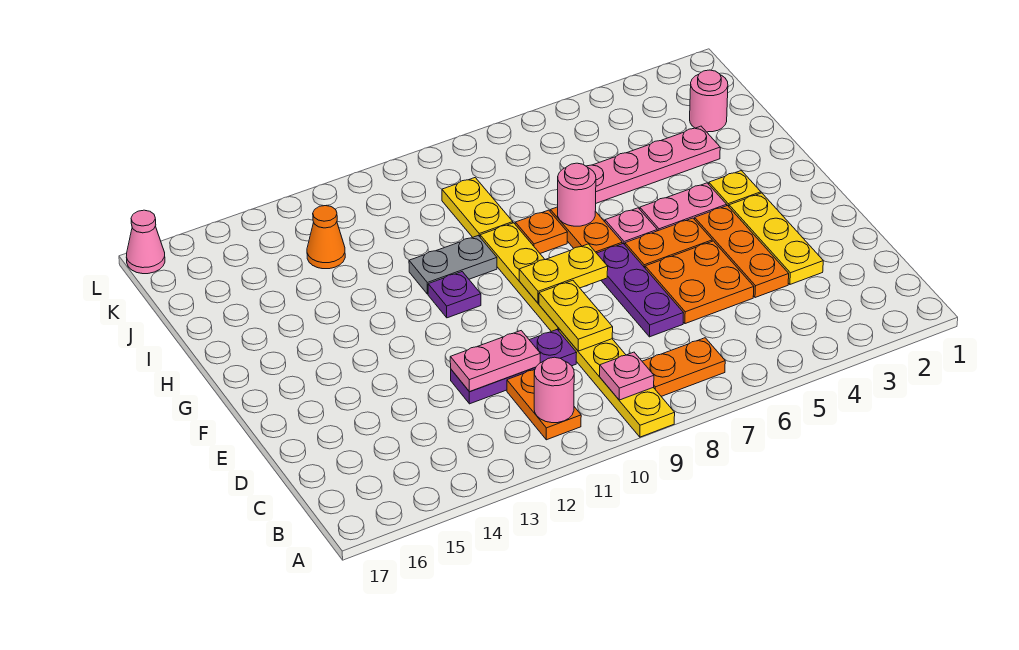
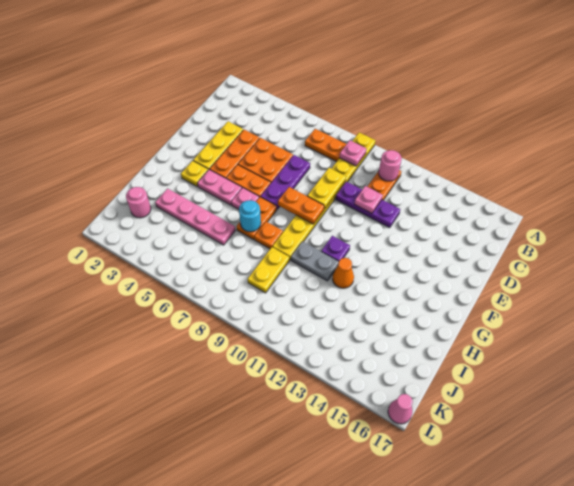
pink plate D11:D12 level 2 -> pink plate D11 level 2
yellow plate F8:F9 level 2 -> orange plate F8:F9 level 2
pink round brick H7 level 2 -> cyan round brick H7 level 2
orange cone J13 level 1 -> orange cone H12 level 1

